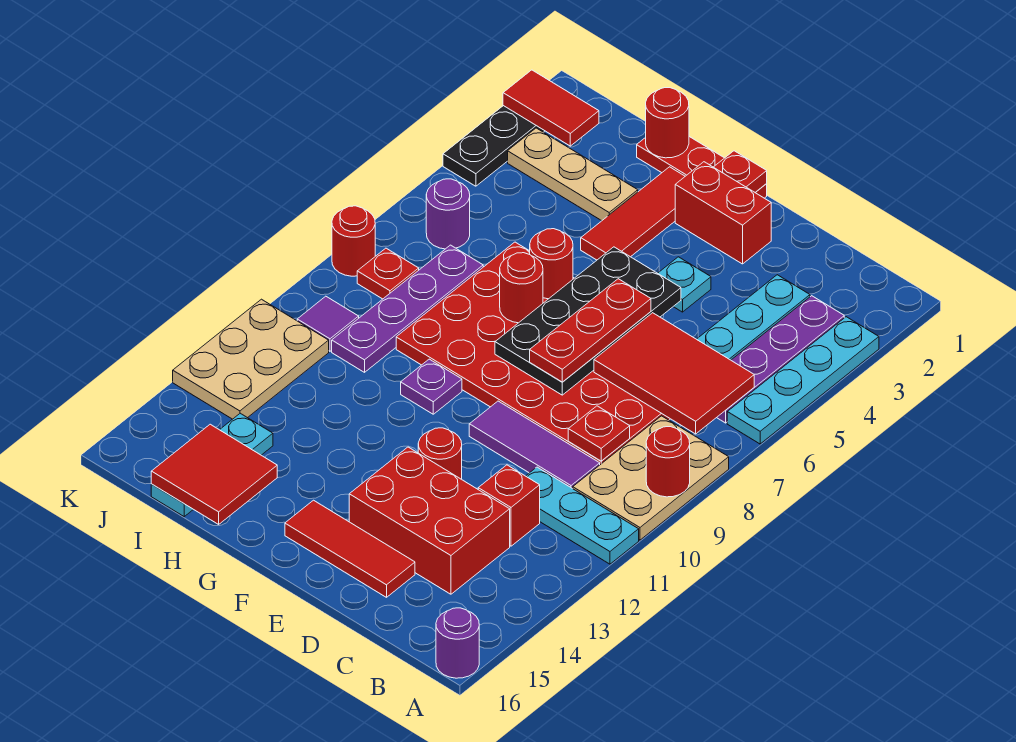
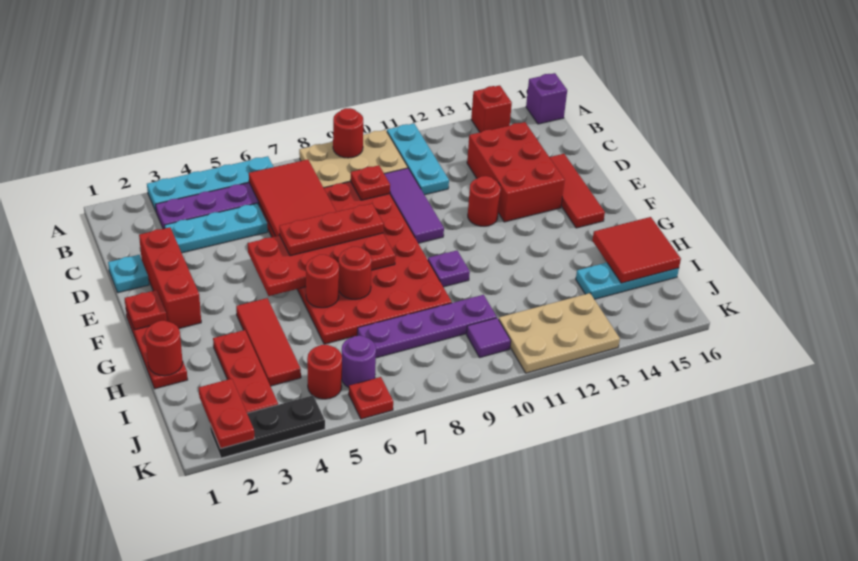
purple round brick A16 level 1 -> purple brick A16 level 1
red brick C12 level 1 -> red brick A14 level 1
red brick E2:F2 level 1 -> red brick D2:F2 level 1
cyan plate E4 level 1 -> cyan plate D1 level 1
black plate E5:F8 level 2 -> red plate E5:F8 level 2
red tile G2:G4 level 1 -> red tile G4:I4 level 1
tan plate H3:J3 level 1 -> red plate H3:J3 level 1
red tile J2:K2 level 2 -> red plate J2:K2 level 2
red plate J8 level 1 -> red plate K6 level 1
red round brick K8 level 1 -> red round brick J5 level 1

